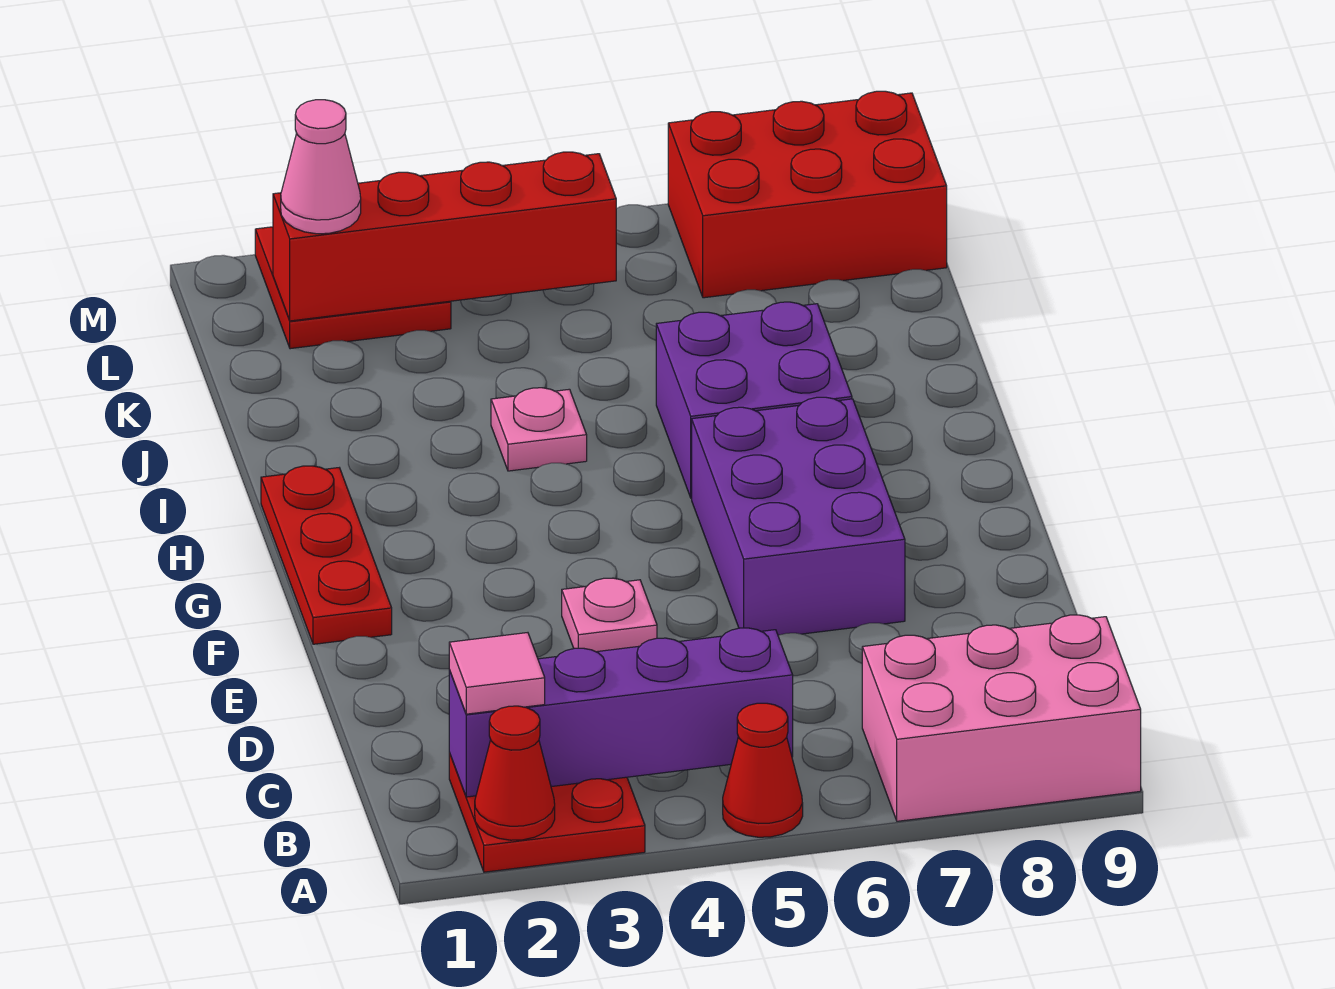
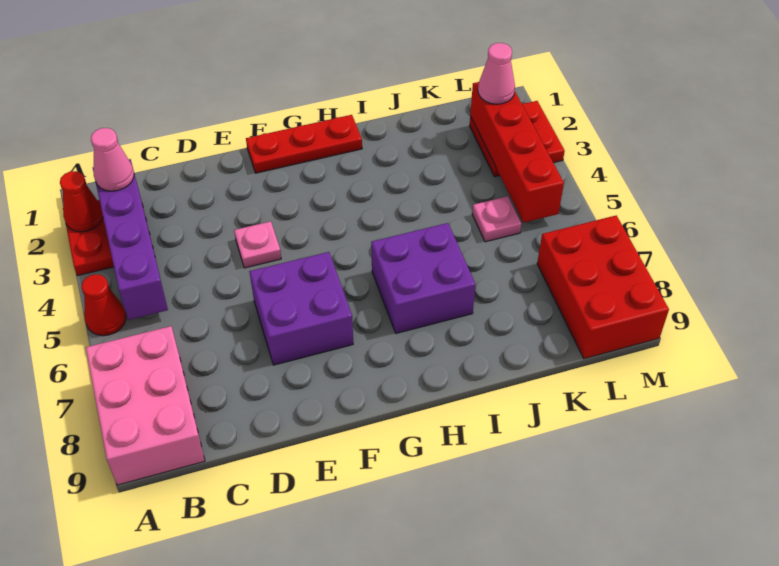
pink tile B2 level 3 -> pink cone B2 level 3
purple brick E6:G7 level 1 -> purple brick E6:F7 level 1
pink plate I4 level 1 -> pink plate K5 level 1

